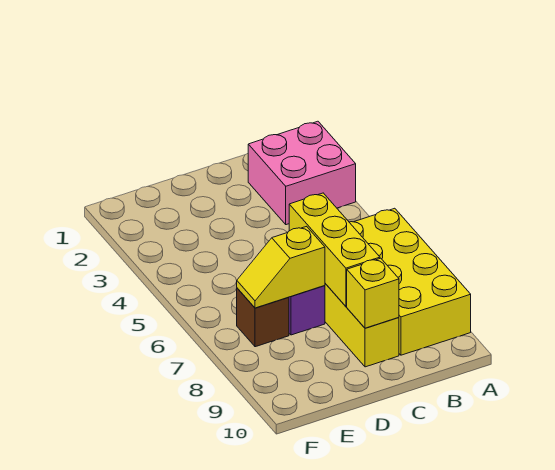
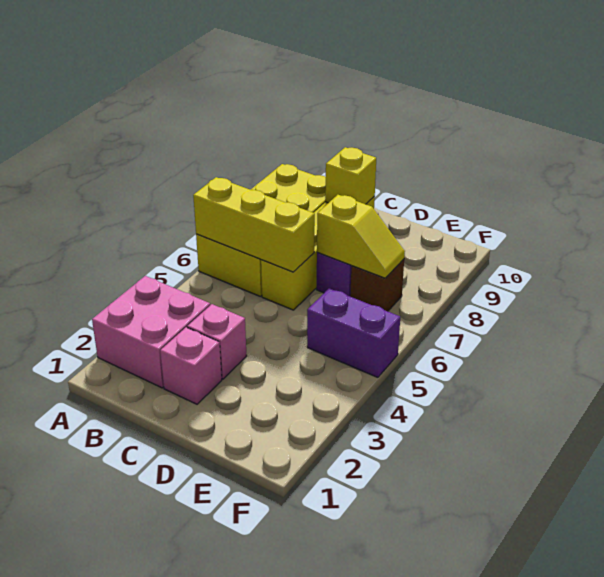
none -> pink brick C2 level 1
none -> pink brick C3 level 1
yellow brick C6:C8 level 2 -> yellow brick A6:C6 level 2
none -> purple brick E5:F5 level 1

